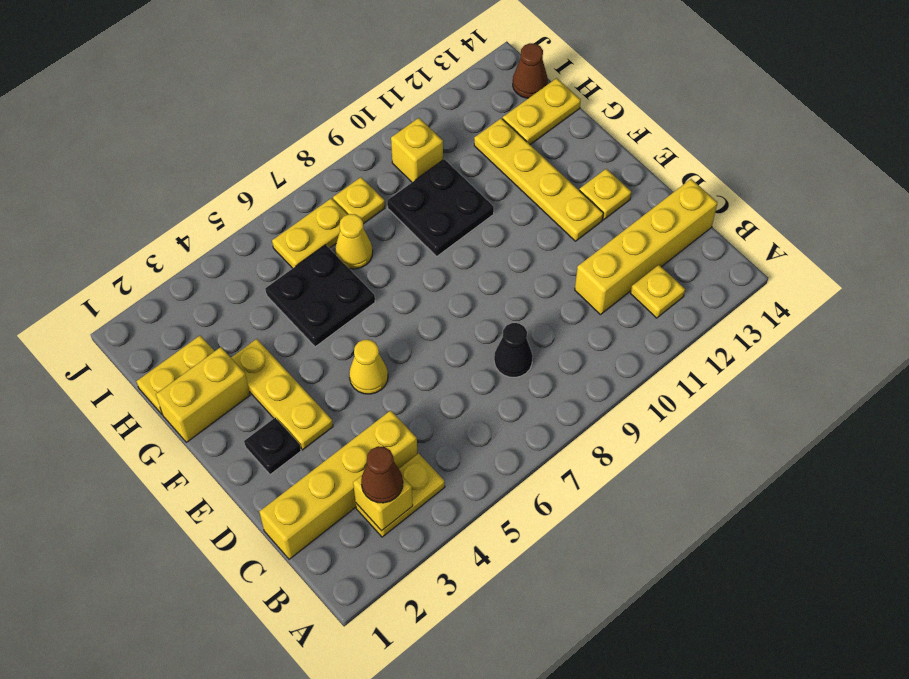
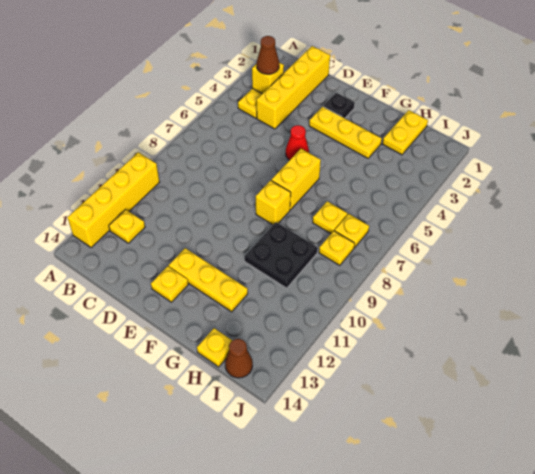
black cone C8 level 1 -> none
yellow brick C11:C14 level 1 -> yellow brick A10:A13 level 1
yellow cone E5 level 1 -> red cone E5 level 1
yellow plate E12:H12 level 1 -> yellow plate E12:G12 level 1
yellow brick G1:G2 level 1 -> yellow brick F6:F7 level 1
black plate G5:H6 level 1 -> none
yellow cone H7 level 1 -> yellow plate H7 level 1
yellow plate H13:H14 level 1 -> yellow plate H14 level 1
yellow plate I6:I7 level 1 -> yellow plate I7 level 1
yellow brick I10 level 1 -> yellow brick F8 level 1

